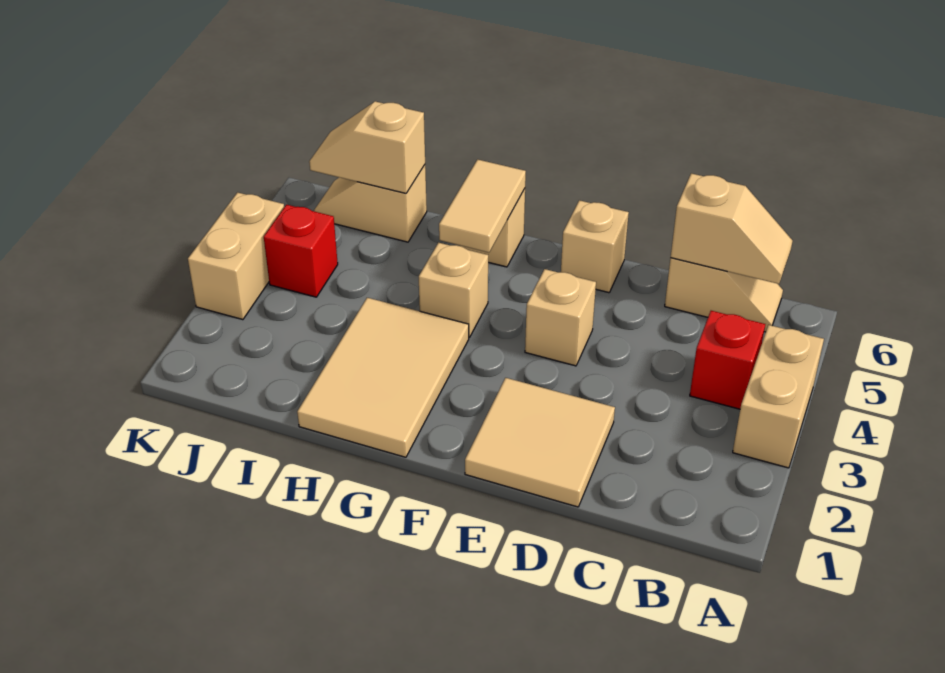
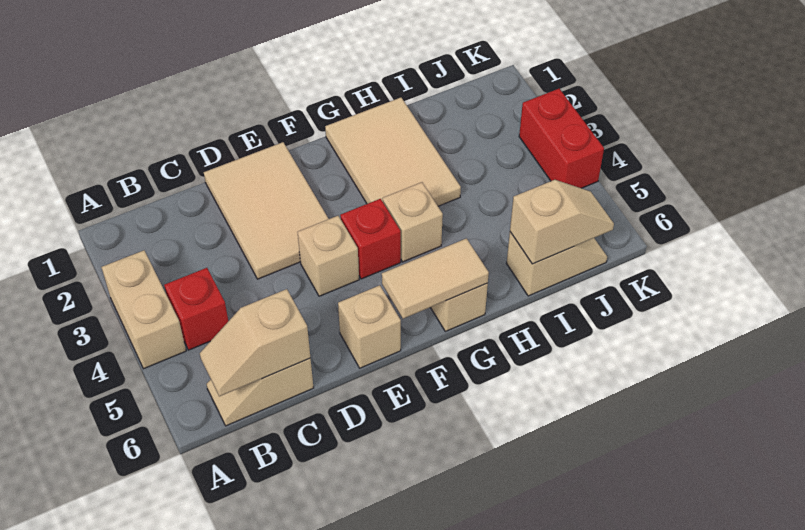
tan tile D1:E2 level 1 -> tan tile D1:E3 level 1
tan tile G5:G6 level 2 -> tan tile F6:G6 level 2
red brick J4 level 1 -> red brick F4 level 1
tan brick K3:K4 level 1 -> red brick K3:K4 level 1

